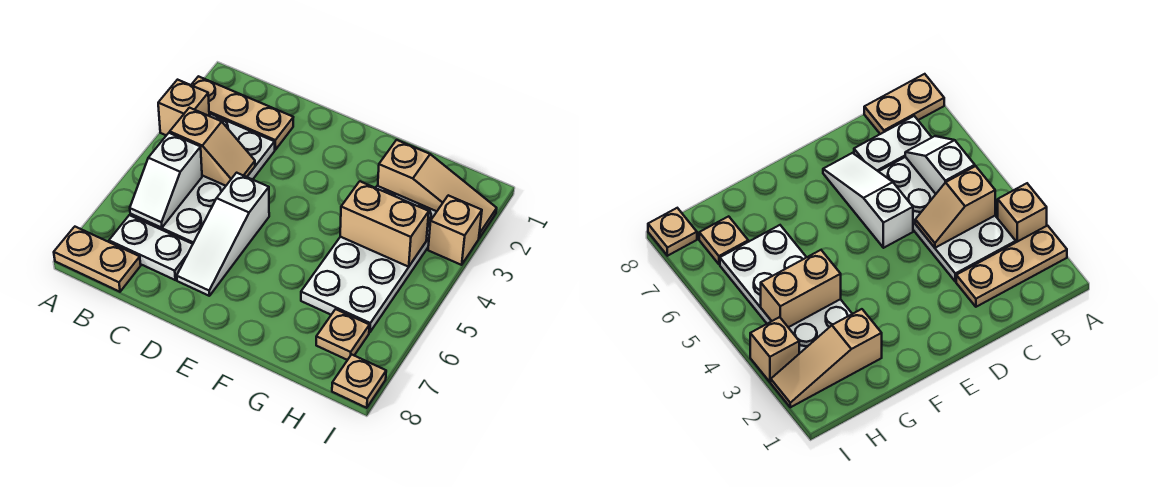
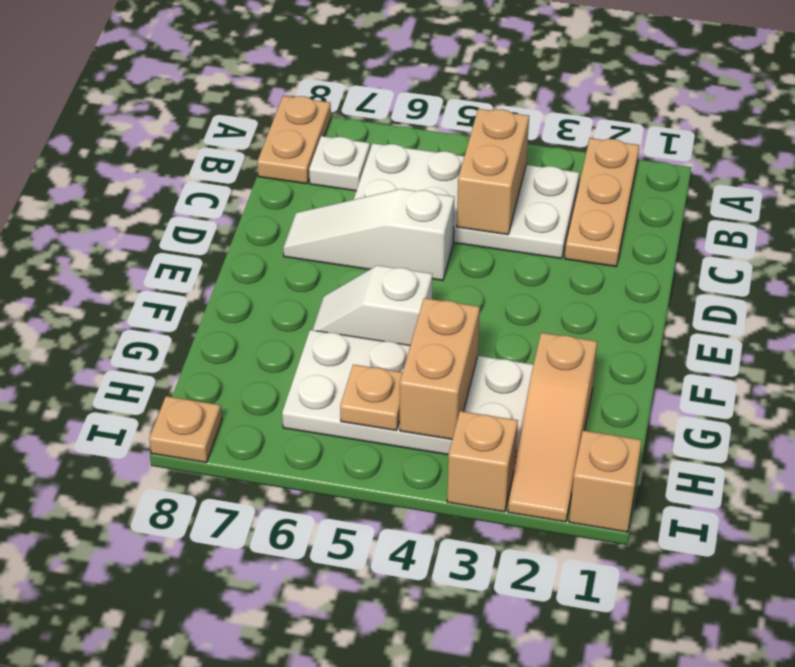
tan brick A3 level 1 -> tan brick I1 level 1
tan slope B4:C4 level 2 top B -> tan brick B4:C4 level 2
white slope B5:B6 level 2 top 5 -> white slope F5:F6 level 1 top 5
white plate B7:C7 level 1 -> white plate B7 level 1
tan plate H7 level 1 -> tan plate H5 level 2

